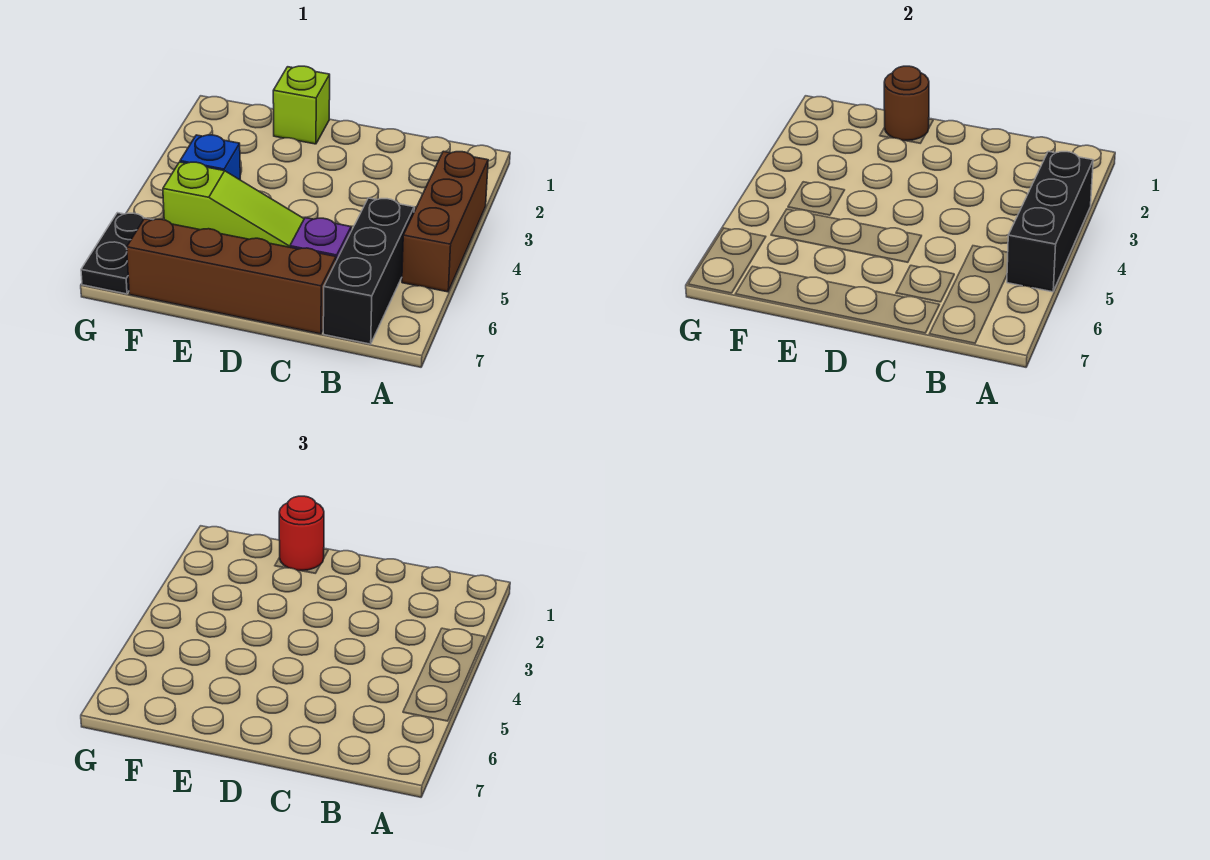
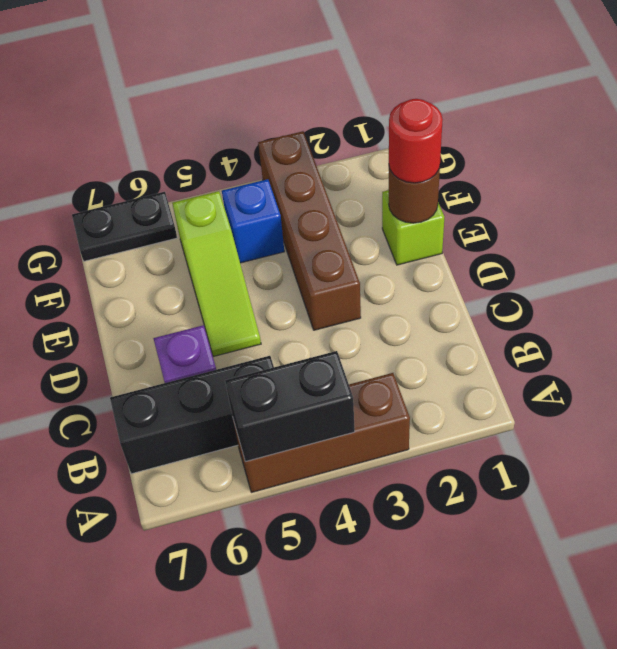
black brick A3:A5 level 2 -> black brick A4:A5 level 2
brown brick C7:F7 level 1 -> brown brick D3:G3 level 1

